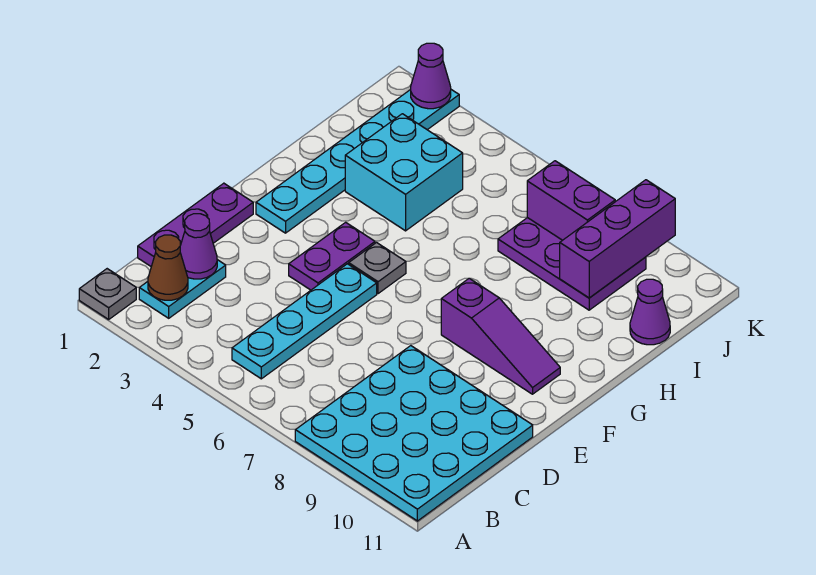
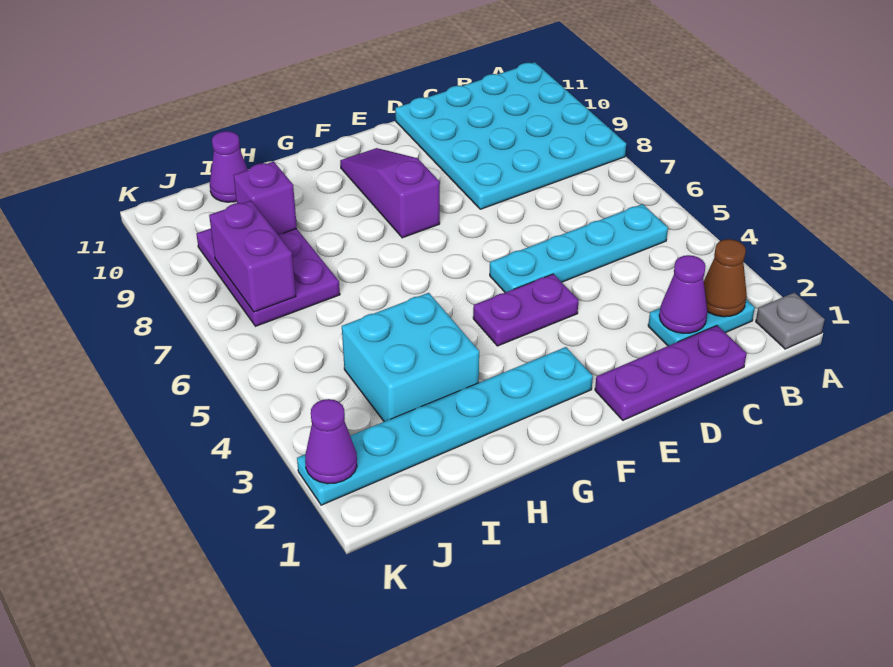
grey plate F5 level 1 -> none
purple brick I9:K9 level 2 -> purple brick I9 level 2

